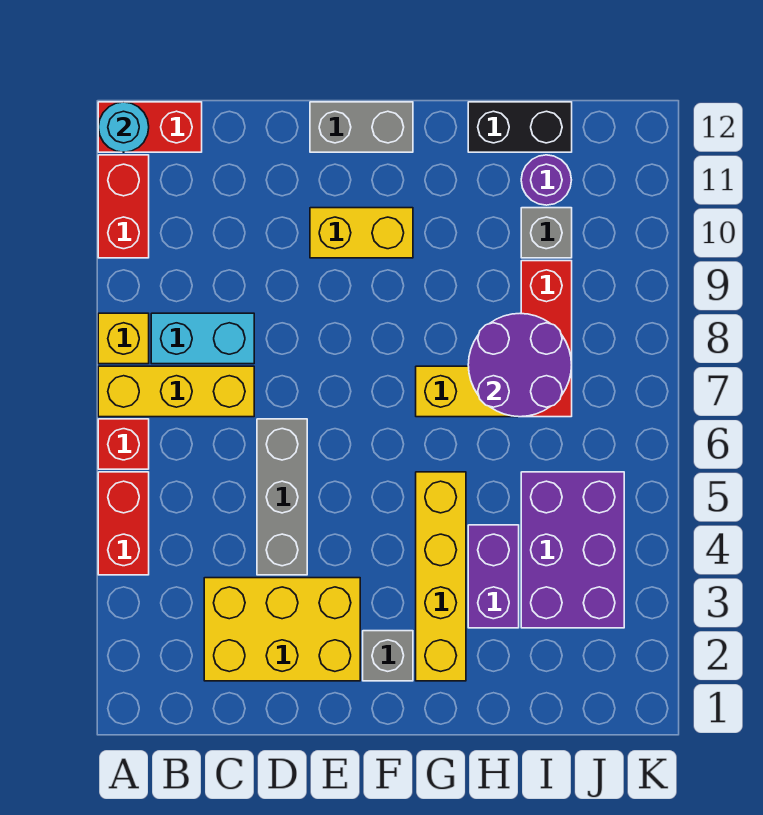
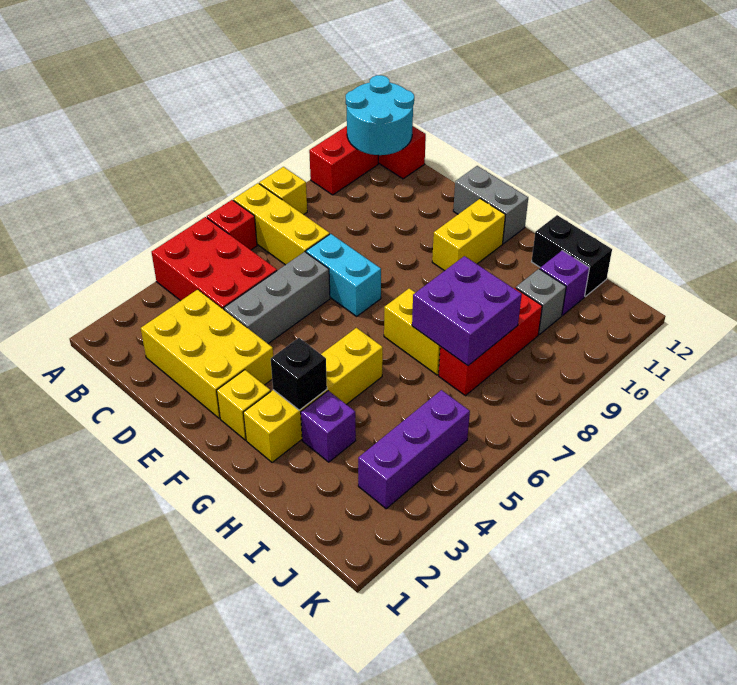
red brick A4:A5 level 1 -> red brick A4:C5 level 1
cyan round brick A12 level 2 -> cyan round brick A11:B12 level 2
cyan brick B8:C8 level 1 -> cyan brick D7:E7 level 1
yellow brick E10:F10 level 1 -> yellow brick F10:F11 level 1
grey brick F2 level 1 -> yellow brick F2 level 1
none -> black brick G3 level 2
purple brick H3:H4 level 1 -> purple brick H3 level 1
purple round brick H7:I8 level 2 -> purple brick H7:I8 level 2
purple brick I3:J5 level 1 -> purple brick J3:J5 level 1
purple round brick I11 level 1 -> purple brick I11 level 1

